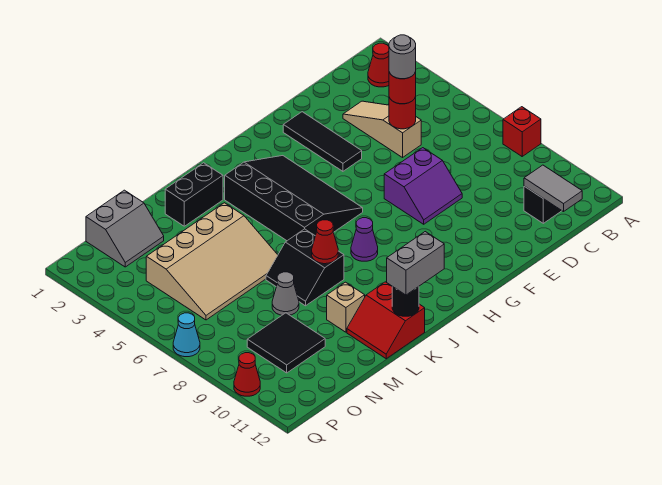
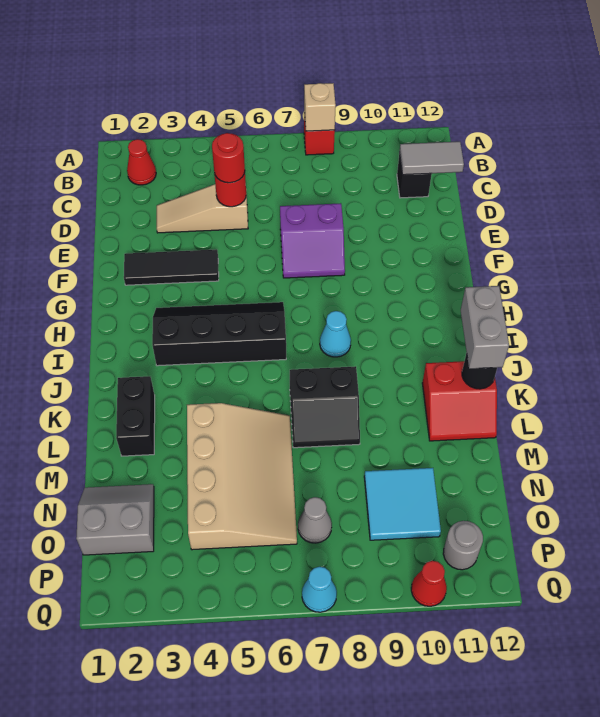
grey round brick D5 level 4 -> grey round brick P11 level 1
purple slope E7:F8 level 1 top 7 -> purple slope E7:F8 level 1 top E
black slope H3:J6 level 1 top J -> black slope H3:I6 level 1 top I
purple cone I8 level 1 -> cyan cone I8 level 1
red cone K8 level 2 -> none
tan brick L10 level 1 -> tan brick A8 level 2
grey cone M8 level 1 -> grey cone O7 level 1
grey slope N1:O2 level 1 top 1 -> grey slope N1:O2 level 1 top O
black tile N9:O10 level 1 -> cyan tile N9:O10 level 1

